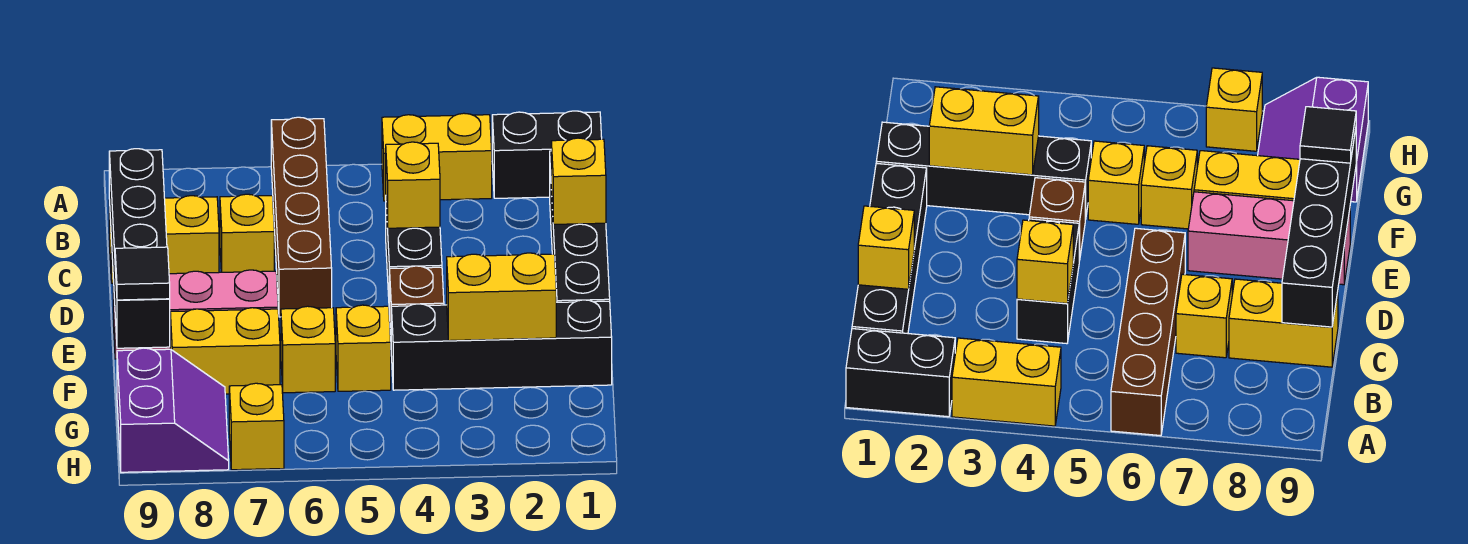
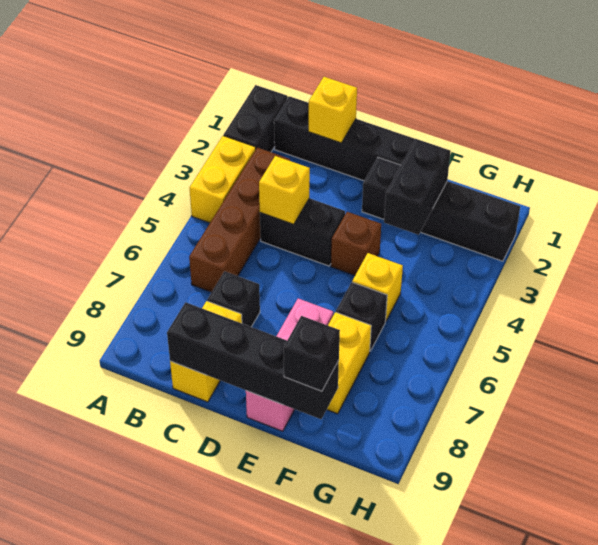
brown brick A6:D6 level 1 -> brown brick B3:B6 level 1
yellow brick C7 level 1 -> black brick C7 level 1
black brick F1:F4 level 1 -> black brick E2:H2 level 1
yellow brick F2:F3 level 2 -> black brick F2:F3 level 2
yellow brick F6 level 1 -> black brick F6 level 1
black tile F9 level 3 -> black brick F9 level 3
purple slope G8:H9 level 1 top 9 -> none
yellow brick H7 level 1 -> none

